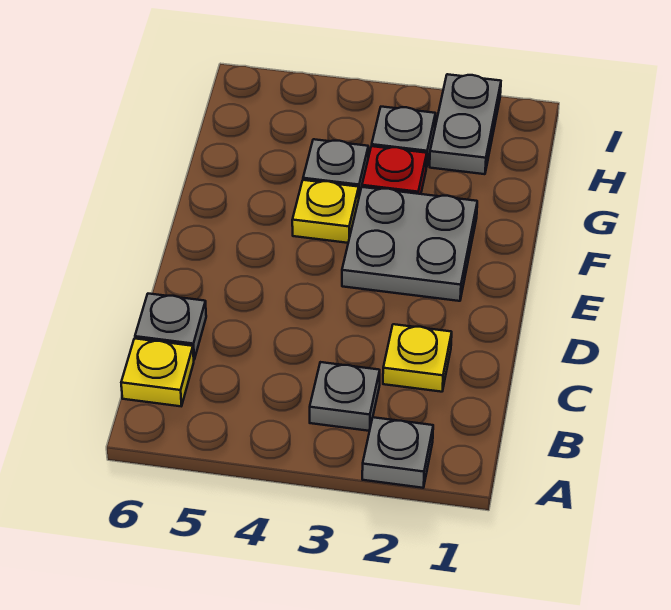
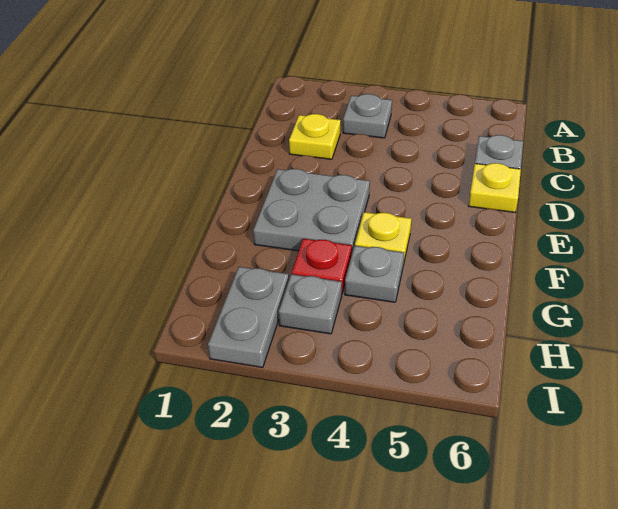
grey plate A2 level 1 -> none
yellow plate B6 level 1 -> yellow plate D6 level 1

